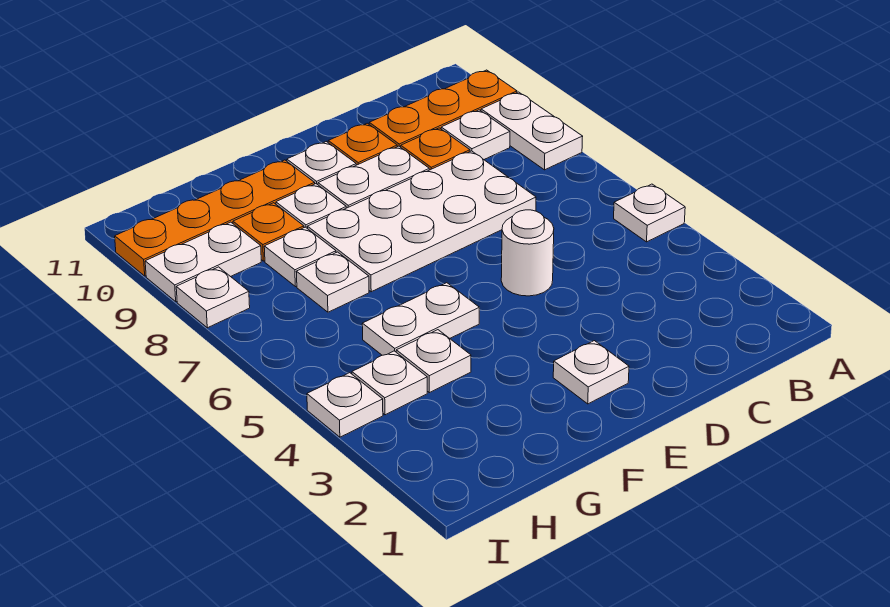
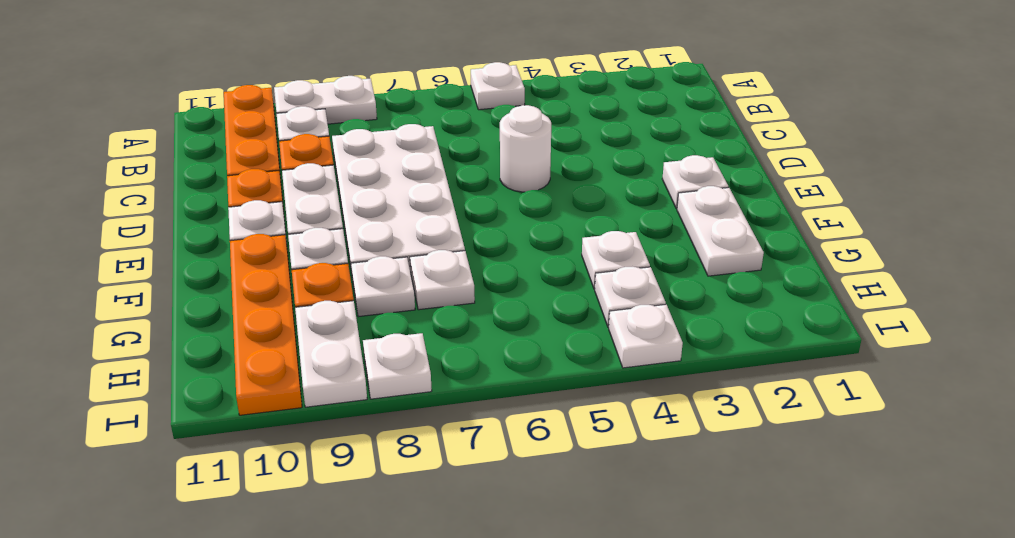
white plate F5:G5 level 1 -> white plate F2:G2 level 1

